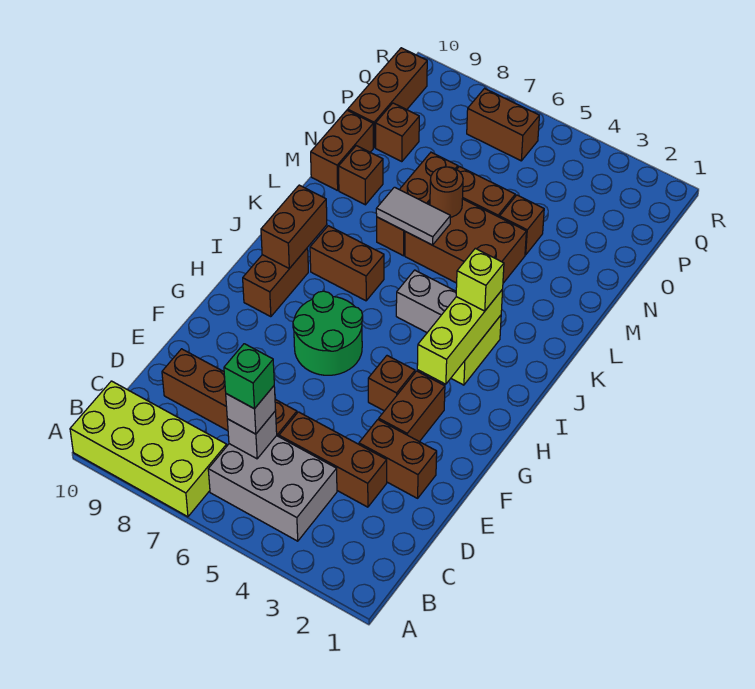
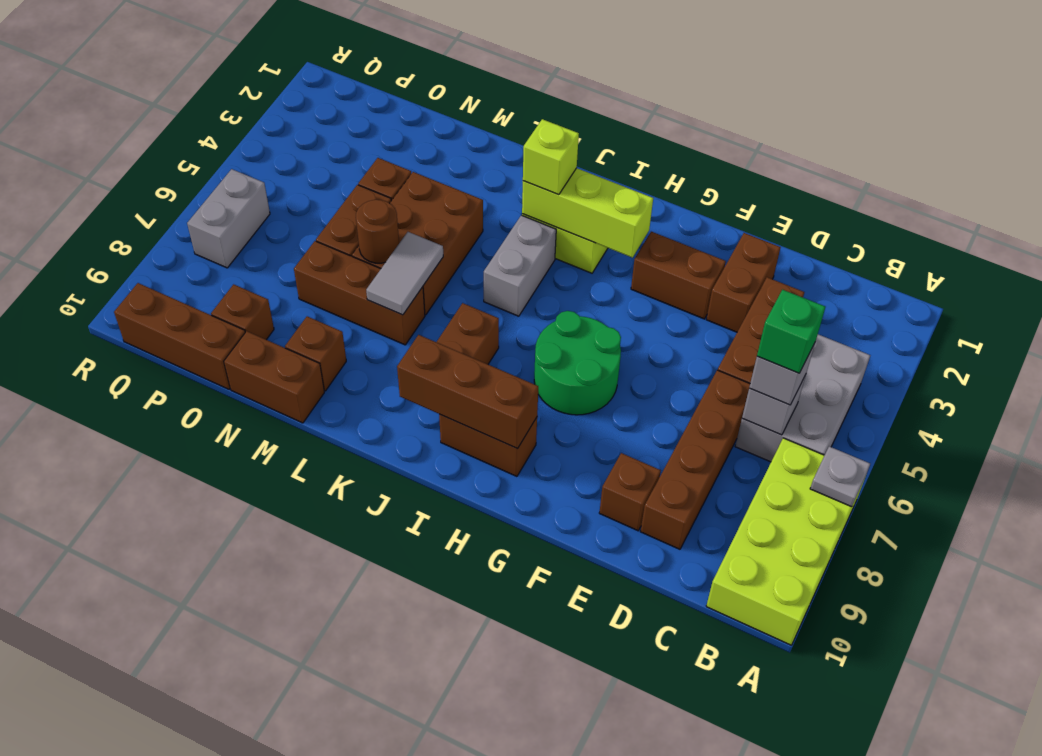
none -> grey plate A7 level 2
brown brick G4 level 1 -> brown brick E9 level 1
brown brick I9:J9 level 2 -> brown brick H9:J9 level 2
brown brick Q6:Q7 level 1 -> grey brick Q6:Q7 level 1

